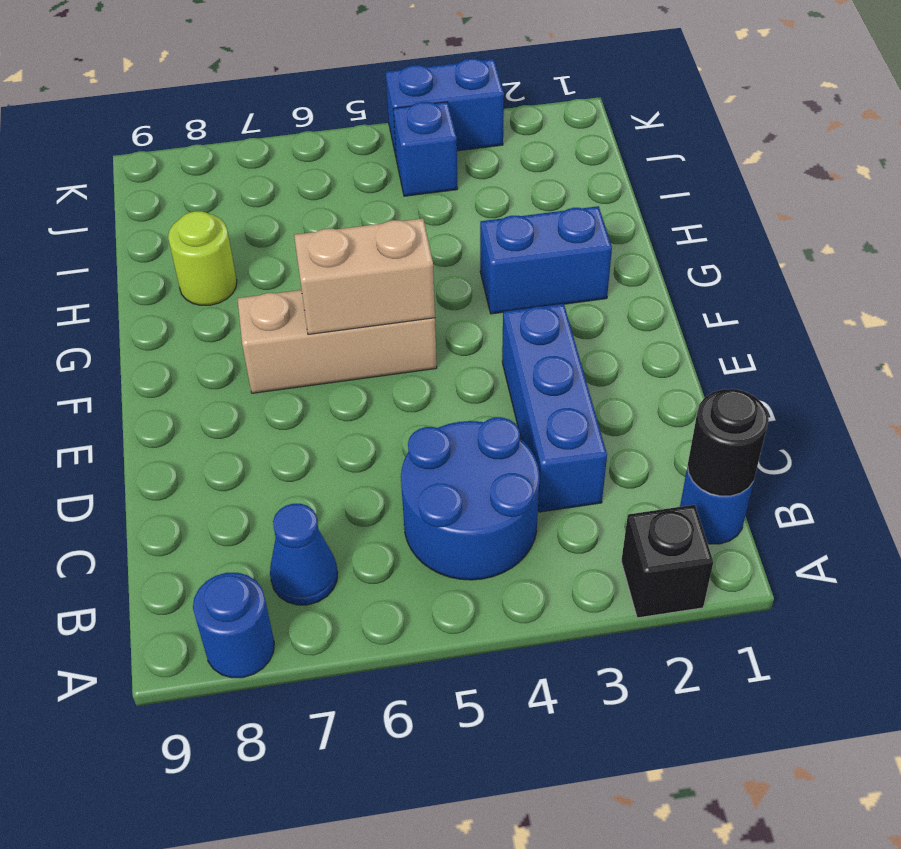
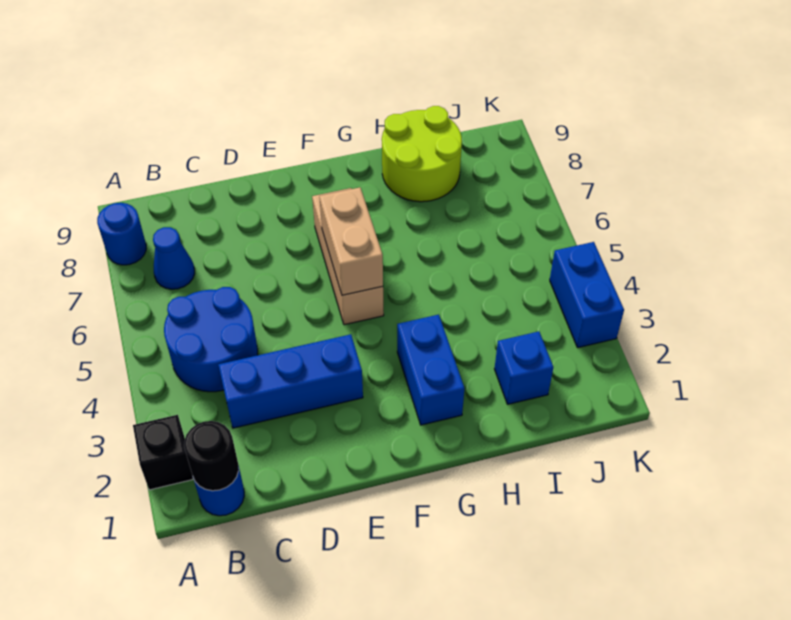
lime round brick H8 level 1 -> lime round brick H8:I9 level 1
blue brick J4 level 1 -> blue brick I2 level 1

